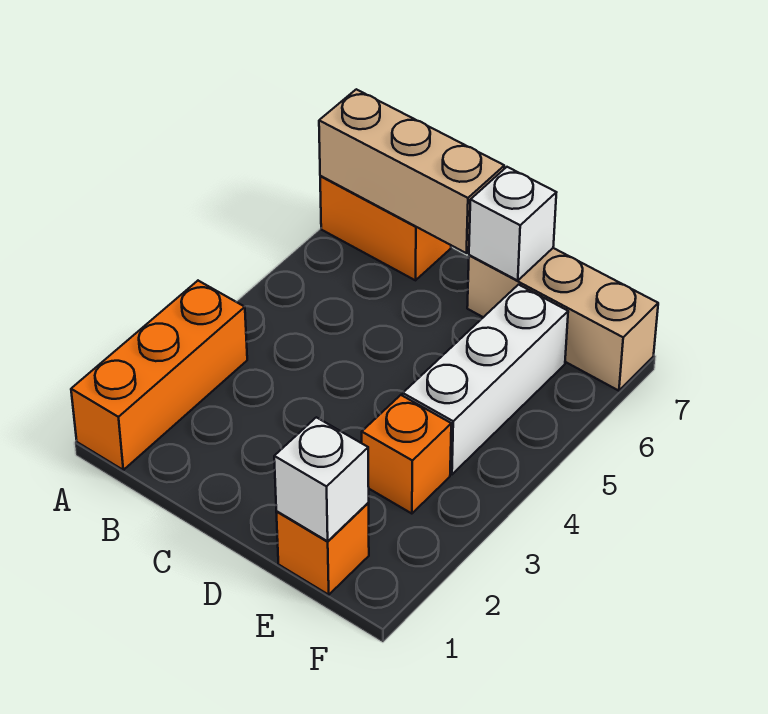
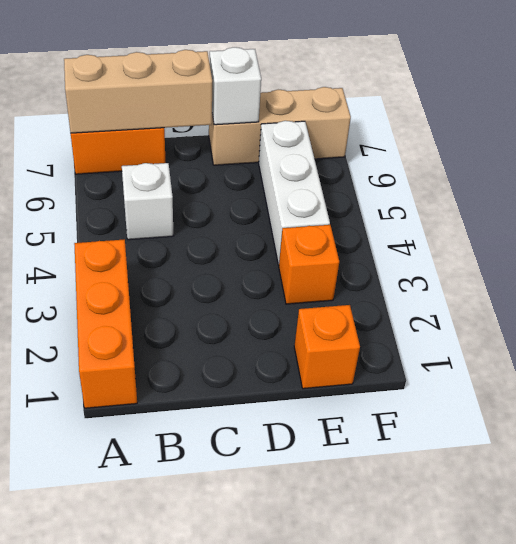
white brick E1 level 2 -> white brick B5 level 1

